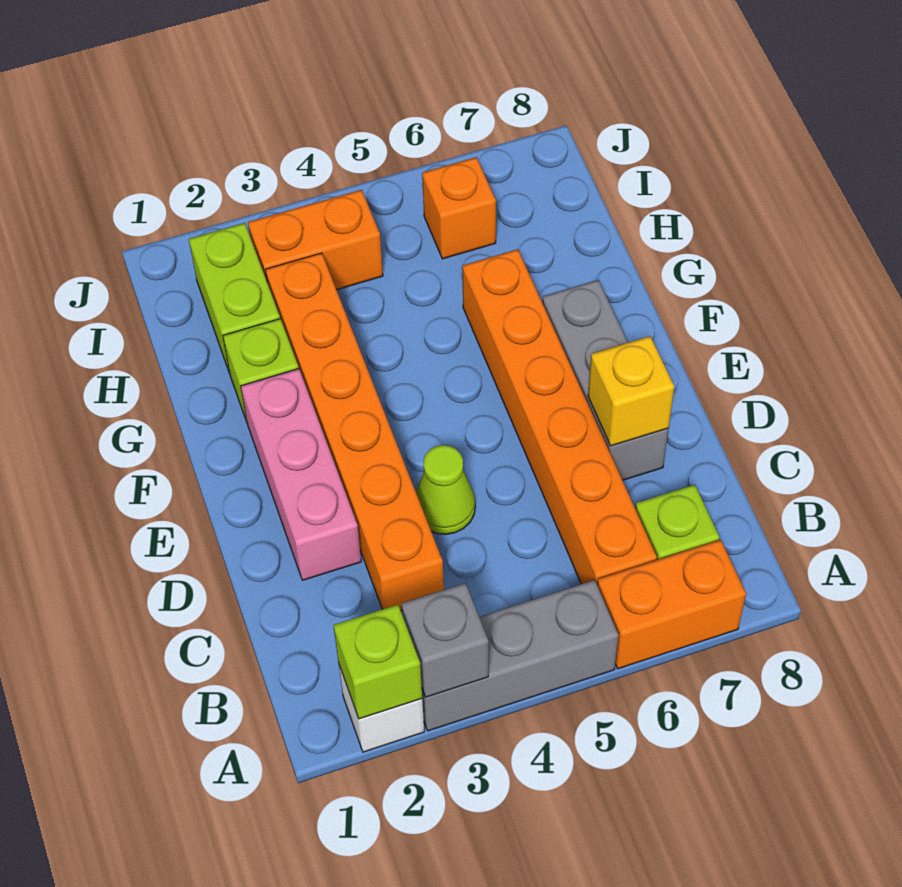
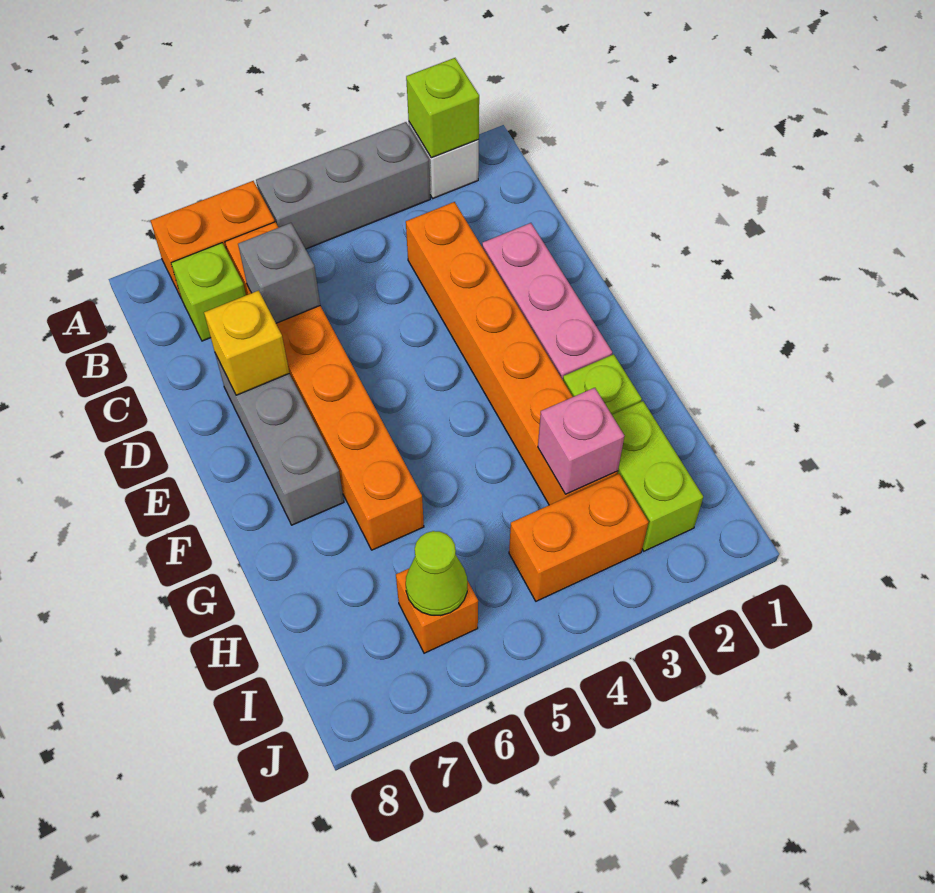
grey brick A3 level 2 -> grey brick C6 level 2
lime cone D4 level 1 -> lime cone I6 level 2
none -> pink brick H3 level 2

